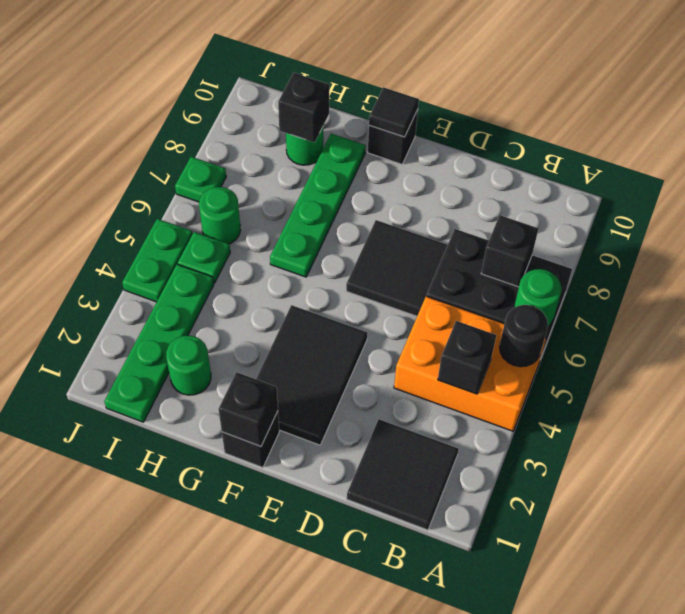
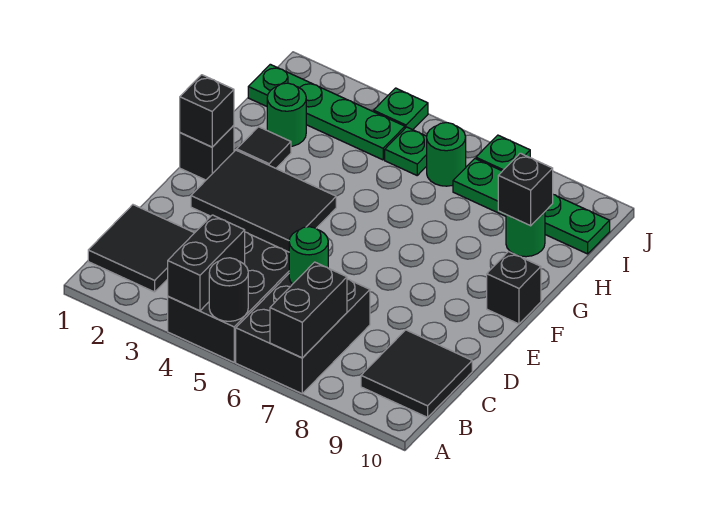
orange brick A4:C5 level 1 -> black brick A4:C5 level 1
green round brick A6 level 2 -> green round brick C6 level 2
black brick B4 level 2 -> black brick A4:B4 level 2
black brick B7 level 2 -> black brick A7:B7 level 2
black tile D6:E7 level 1 -> black tile B9:C10 level 1
black tile F10 level 2 -> black tile G2 level 1
green plate G6:G9 level 1 -> green plate I7:I10 level 1
green plate J4:J5 level 1 -> green plate J4 level 1

